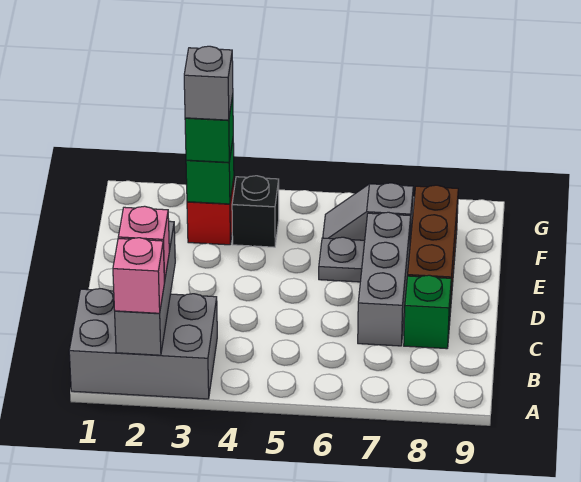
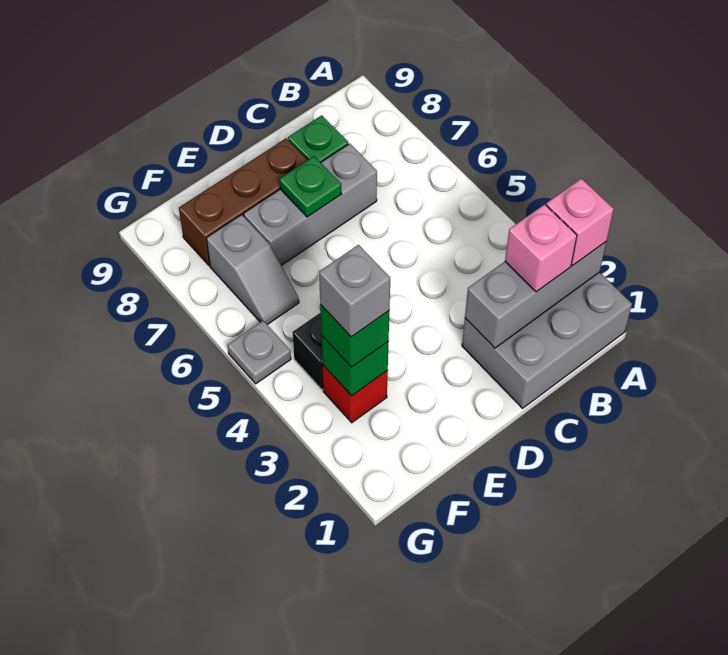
grey brick A1:B3 level 1 -> grey brick A1:C2 level 1
none -> green plate D7 level 2
grey plate E6 level 1 -> grey plate G5 level 1

